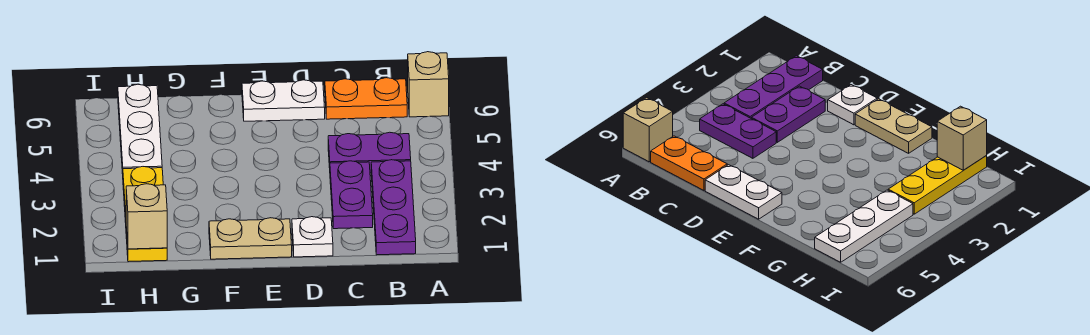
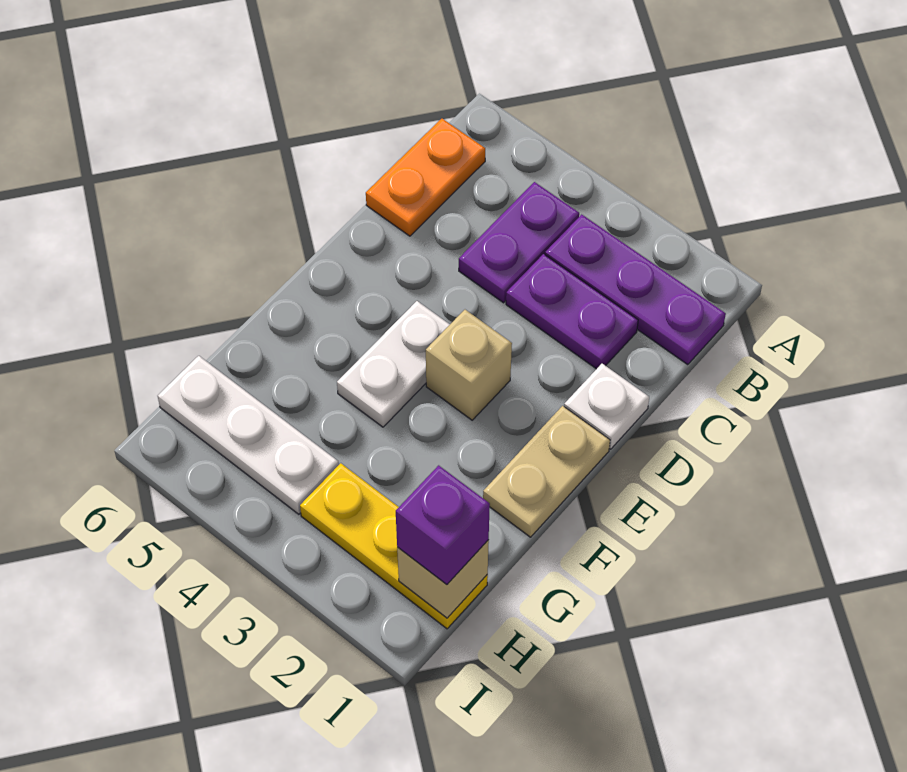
tan brick A6 level 1 -> tan brick E3 level 1
white plate D6:E6 level 1 -> white plate E4:F4 level 1
none -> purple brick H1 level 3

